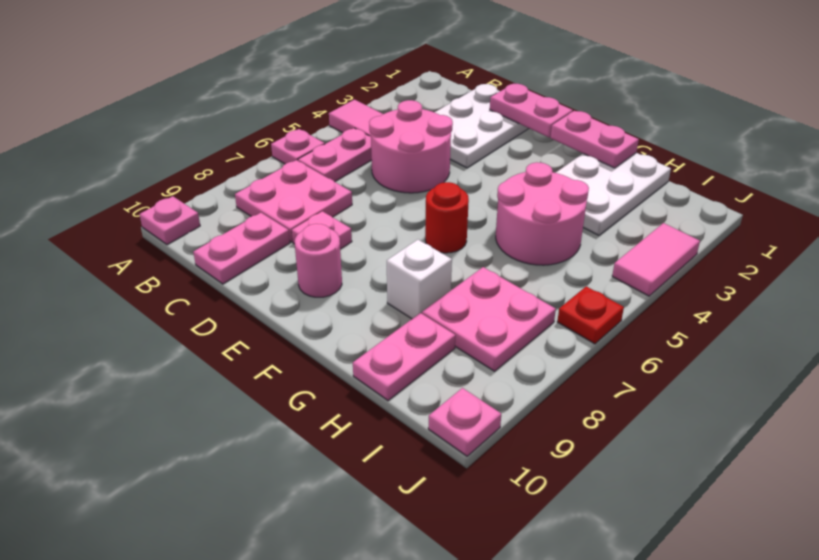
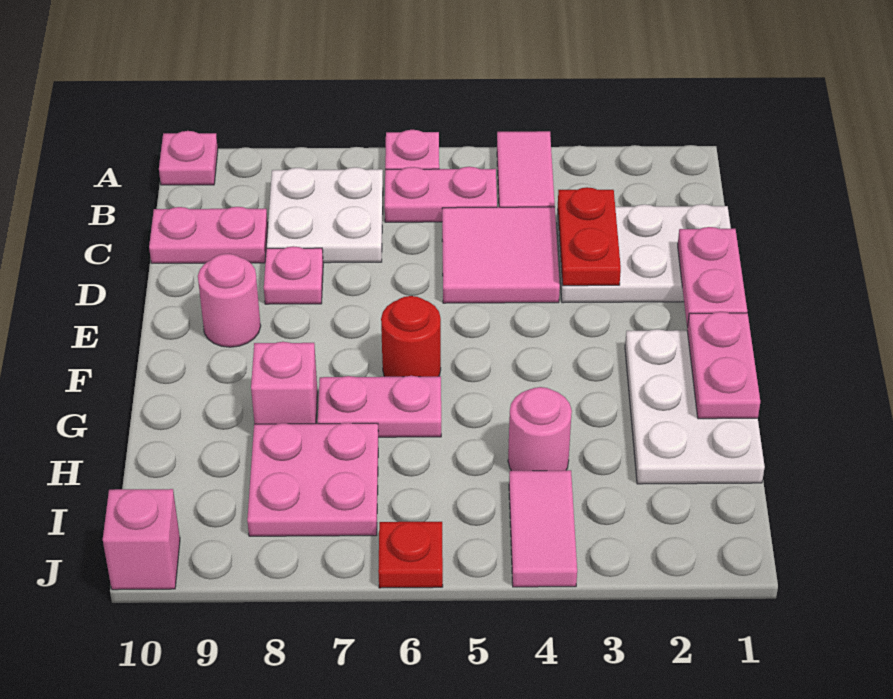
pink plate B7:C8 level 1 -> white plate B7:C8 level 1
none -> red plate C3:D3 level 2
pink round brick C4:D5 level 1 -> pink tile C4:D5 level 1
white plate G1:H3 level 1 -> white plate F1:H2 level 1
pink round brick G4:H5 level 1 -> pink round brick H4 level 1
white brick G8 level 1 -> pink brick G8 level 1
pink plate H9:H10 level 1 -> pink plate G6:G7 level 1
pink tile J3:J4 level 1 -> pink tile I4:J4 level 1
pink plate J10 level 1 -> pink brick J10 level 1

